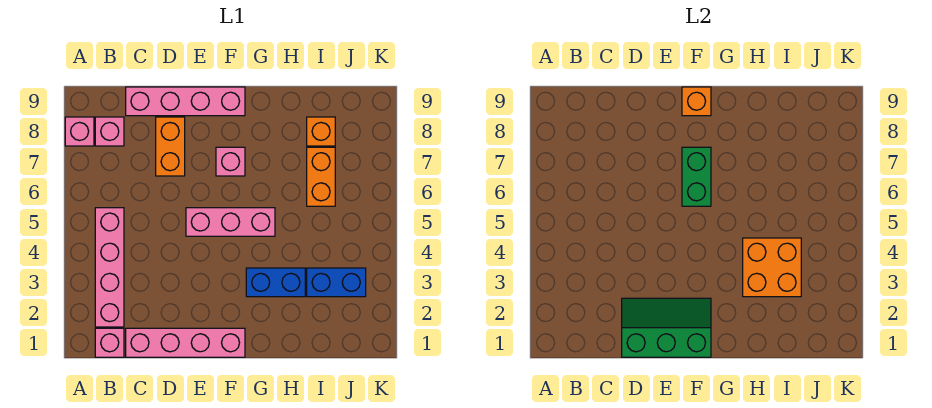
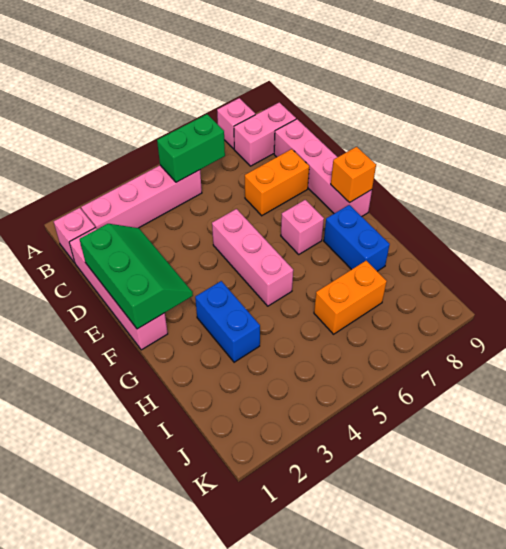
pink brick B8 level 1 -> pink brick B8:B9 level 1
green brick F6:F7 level 2 -> green brick B5:B6 level 2
orange brick H3:I4 level 2 -> none
blue brick I3:J3 level 1 -> blue brick G8:H8 level 1
orange brick I8 level 1 -> none

